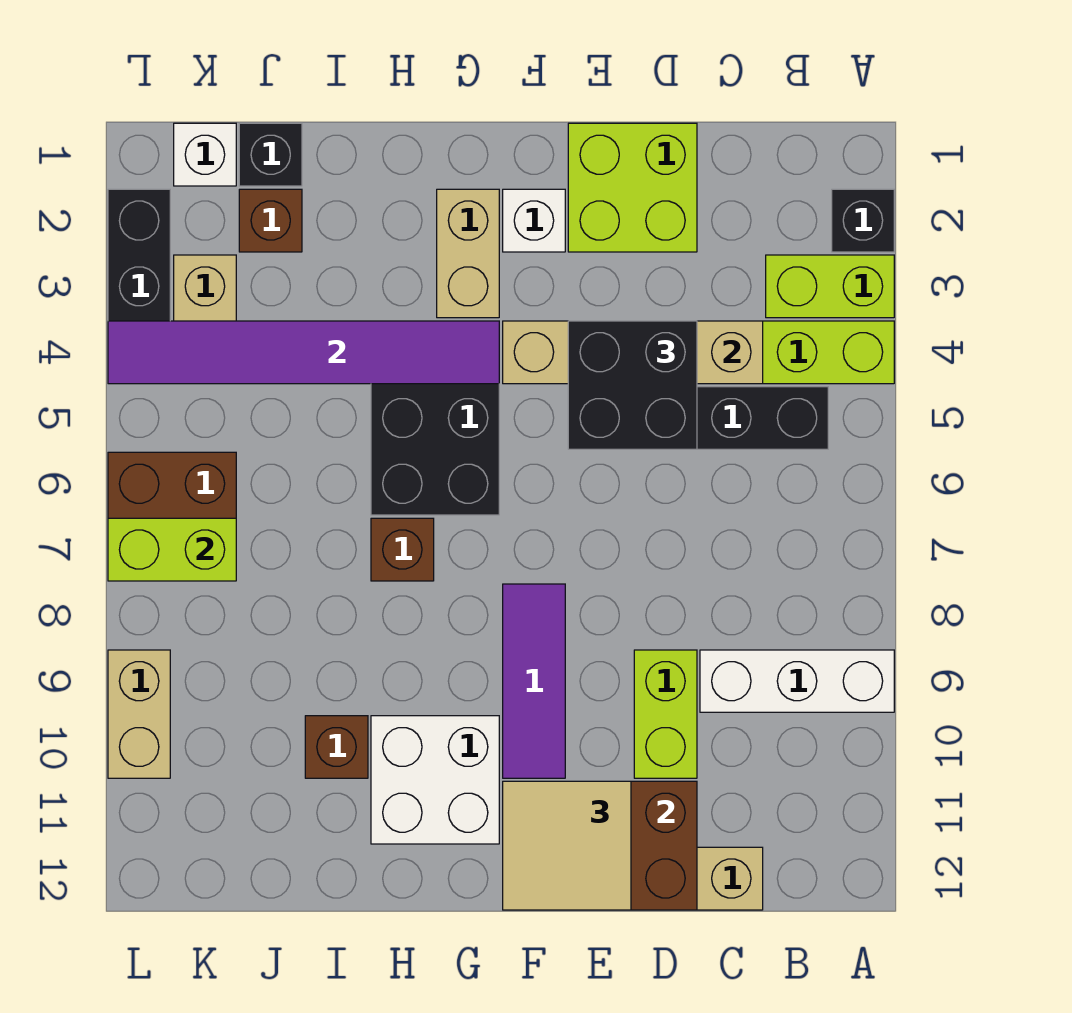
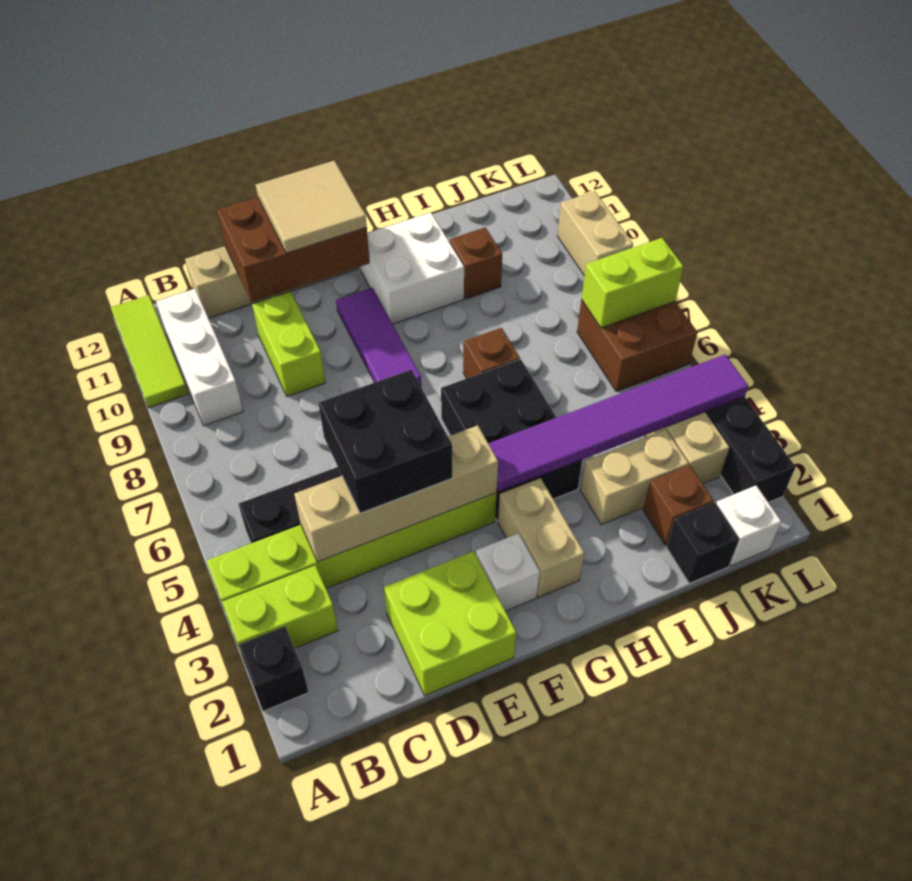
white brick A9:C9 level 1 -> white brick B9:B11 level 1
none -> lime tile A10:A12 level 1
none -> tan brick I3:J3 level 1

